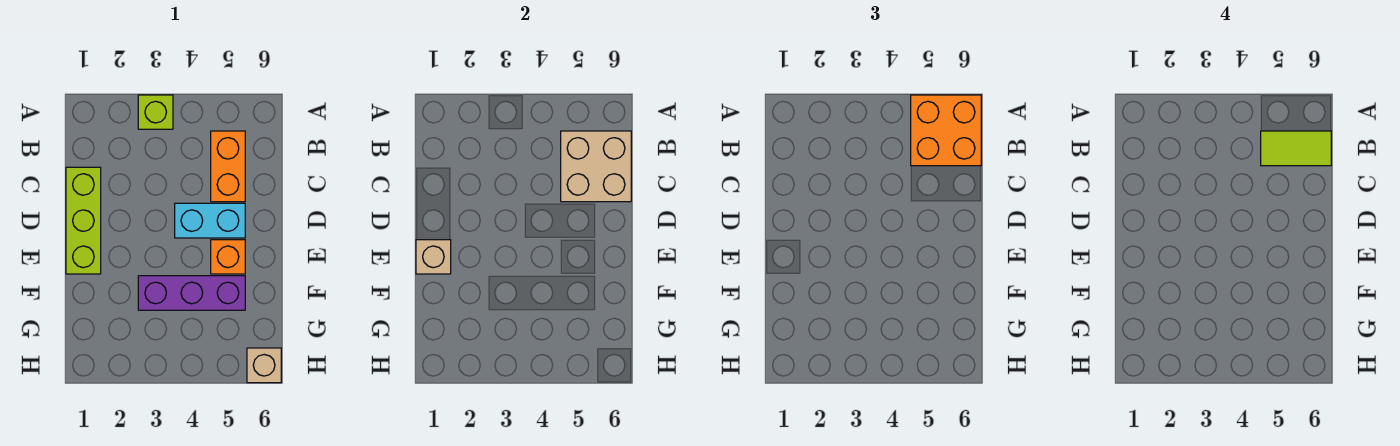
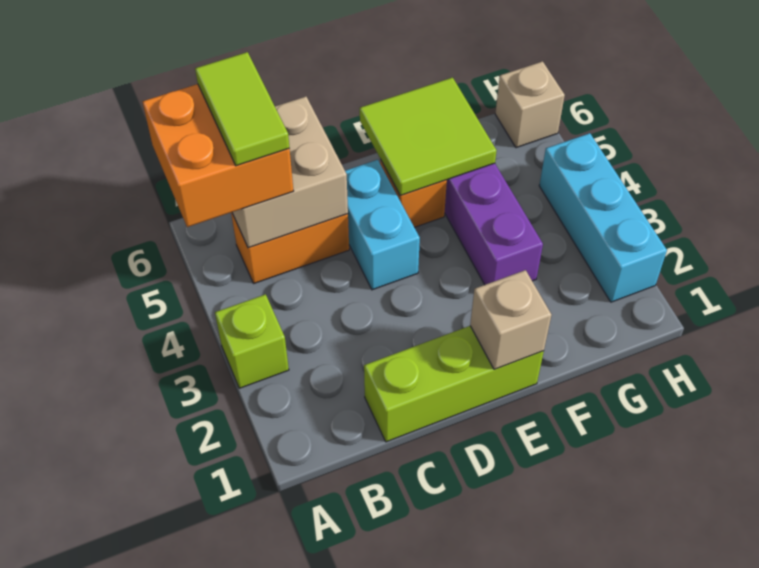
none -> lime tile E5:F6 level 2
none -> cyan brick H2:H4 level 1

